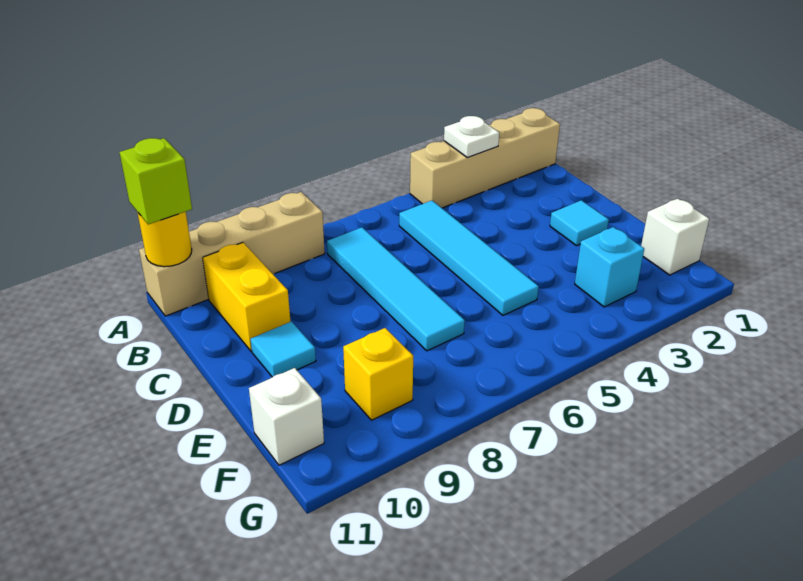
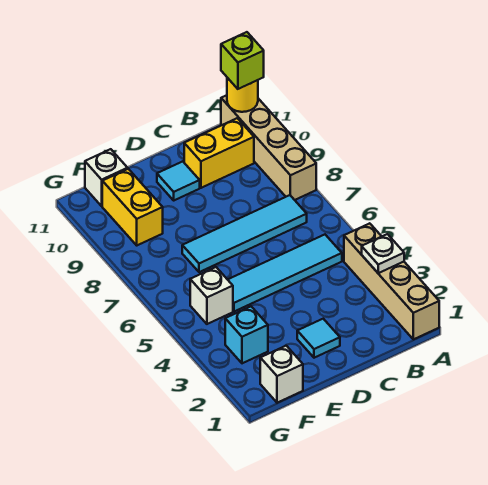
none -> white brick F5 level 1
yellow brick F9 level 1 -> yellow brick F9:F10 level 1

